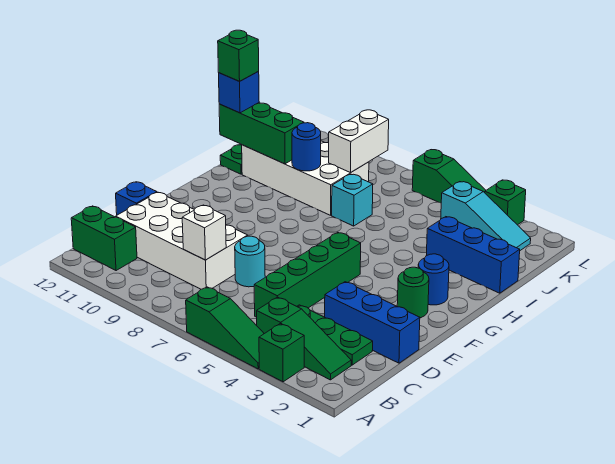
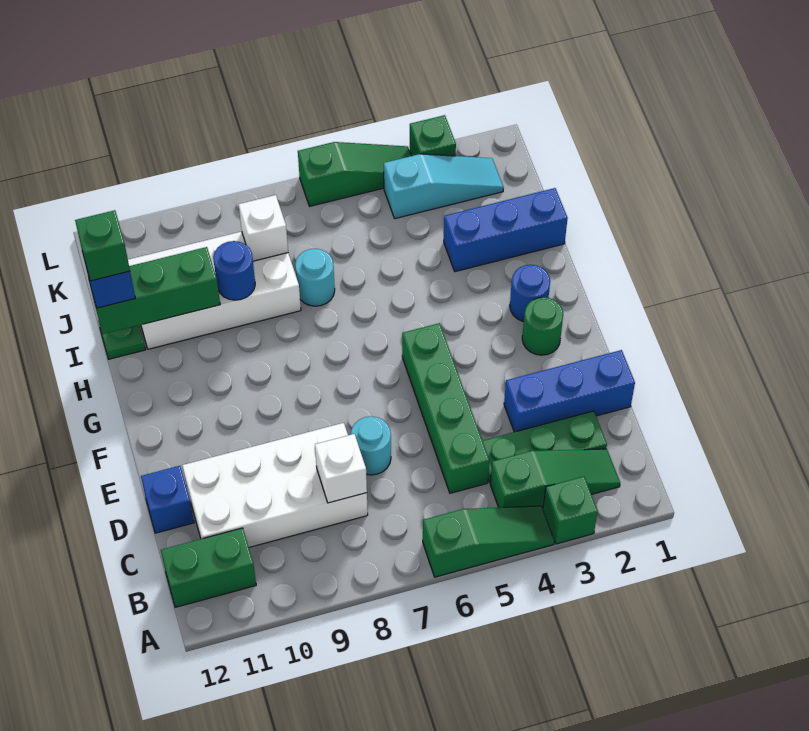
cyan brick I7 level 1 -> cyan round brick I7 level 1
white brick J8:K8 level 2 -> white brick J8 level 2

